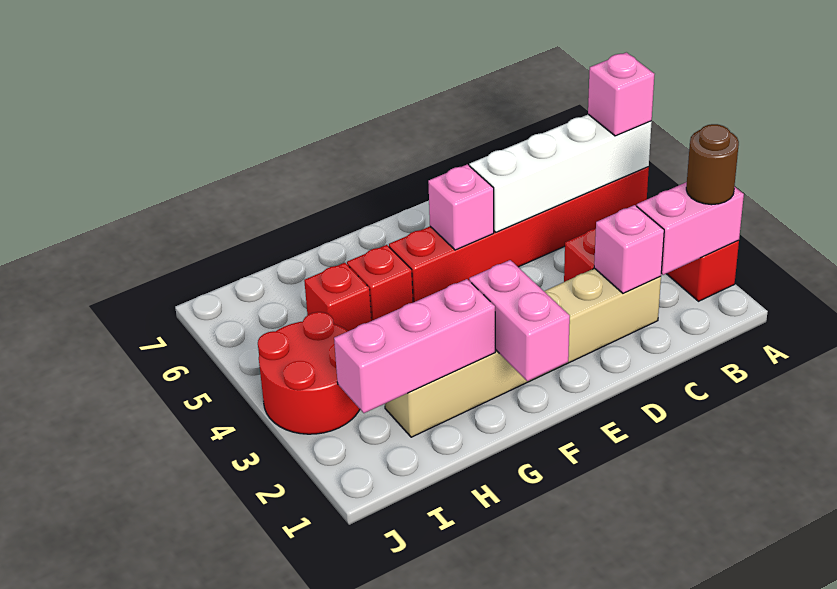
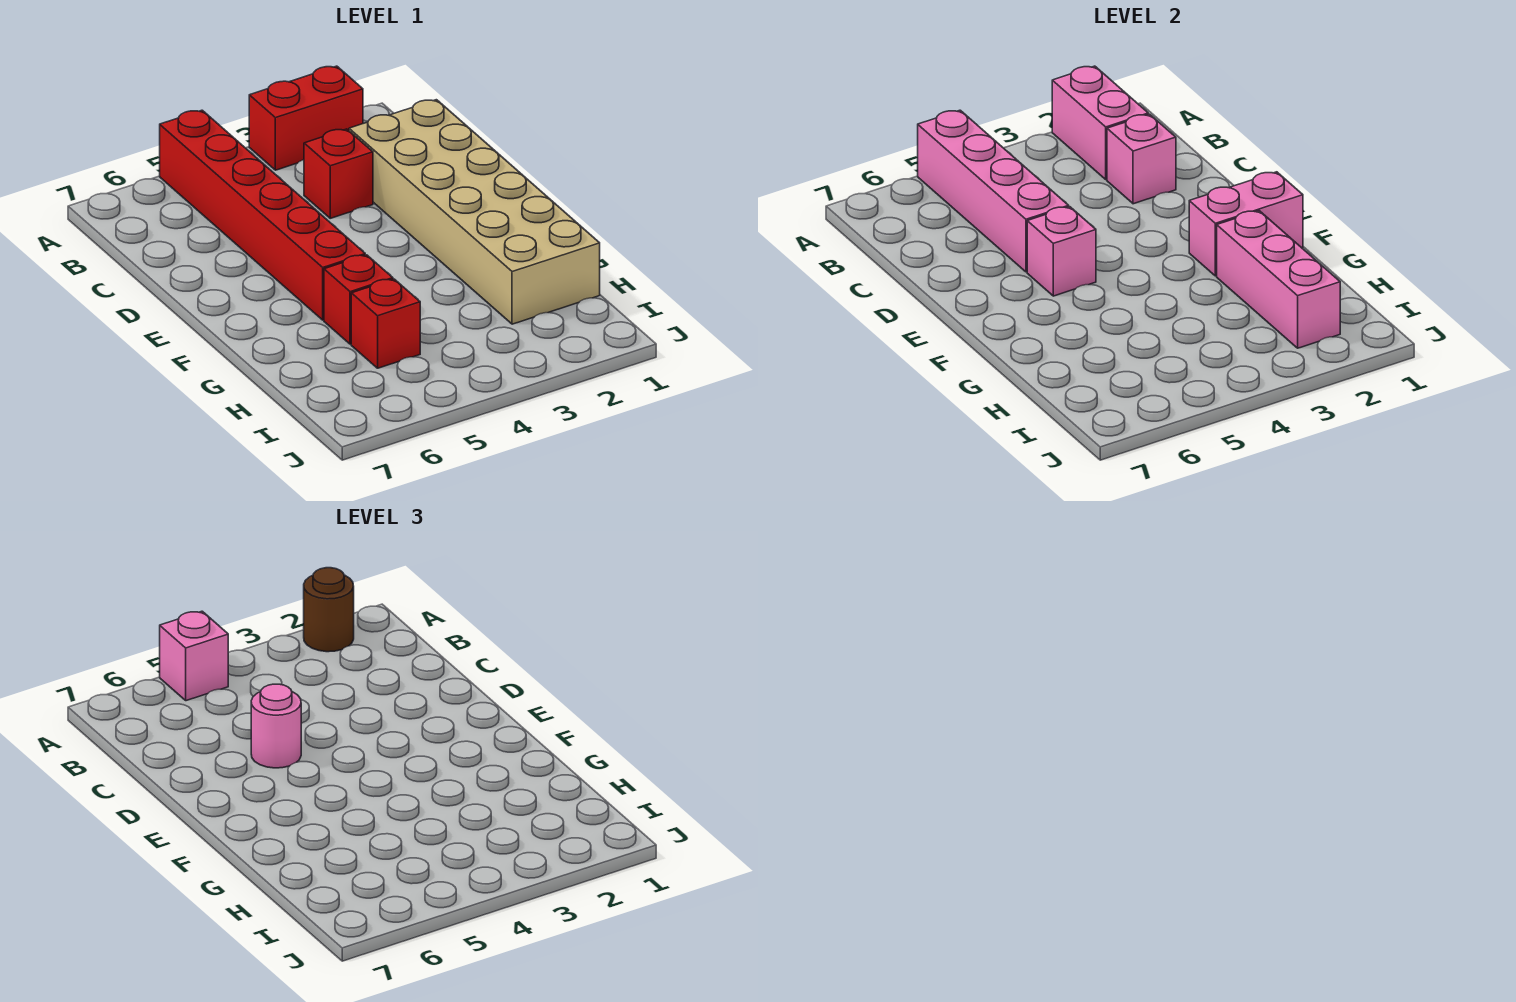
white brick A5:D5 level 2 -> pink brick A5:D5 level 2
tan brick C2:H2 level 1 -> tan brick C1:H2 level 1
none -> pink round brick D5 level 3
red round brick I3:J4 level 1 -> none

